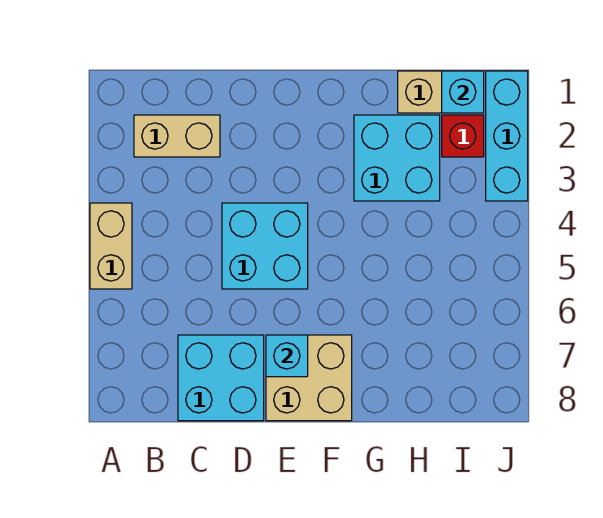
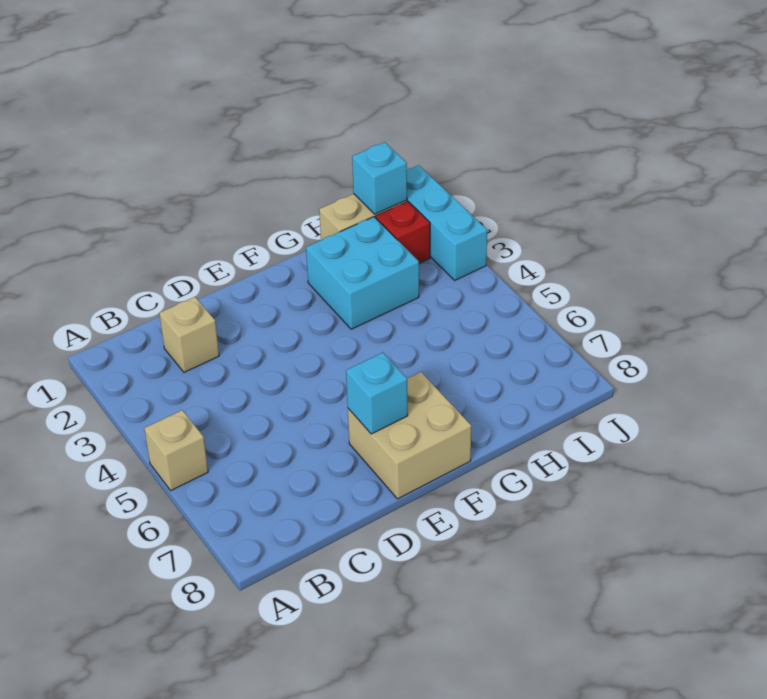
tan brick A4:A5 level 1 -> tan brick A5 level 1
tan brick B2:C2 level 1 -> tan brick C2 level 1
cyan brick C7:D8 level 1 -> none
cyan brick D4:E5 level 1 -> none

